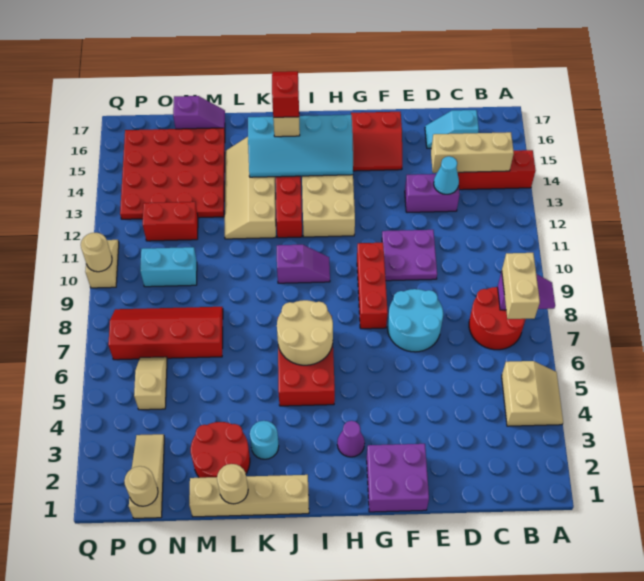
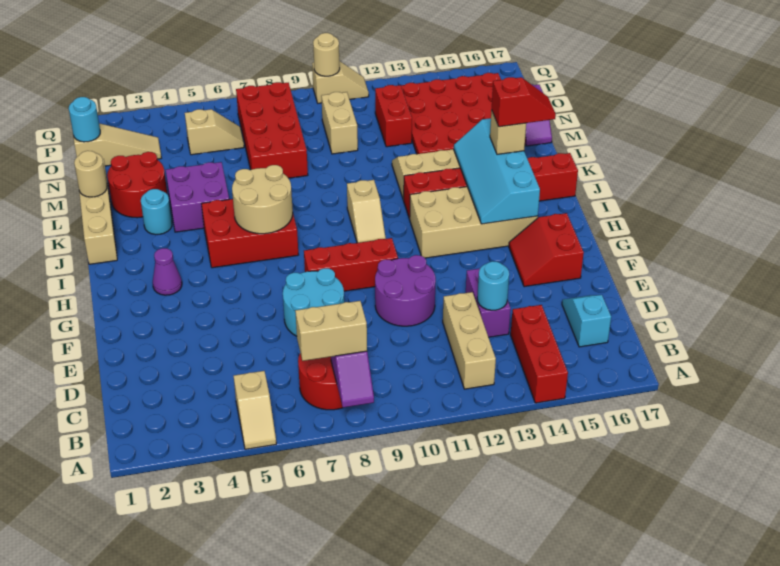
tan slope A4:B5 level 1 top B -> tan slope A5:B5 level 1 top B
tan brick B14:D14 level 2 -> tan brick B12:D12 level 1
cyan cone D13 level 2 -> cyan round brick D13 level 2
purple plate E10:F11 level 1 -> purple round brick E10:F11 level 1
purple brick F1:G2 level 1 -> purple brick K4:L5 level 1
purple slope I10:J10 level 1 top J -> tan slope I10:J10 level 1 top J
red slope M7:P8 level 1 top 7 -> red brick M7:P8 level 1
cyan brick N10:O10 level 1 -> tan brick N10:O10 level 1
tan round brick O1 level 2 -> cyan round brick O1 level 2

